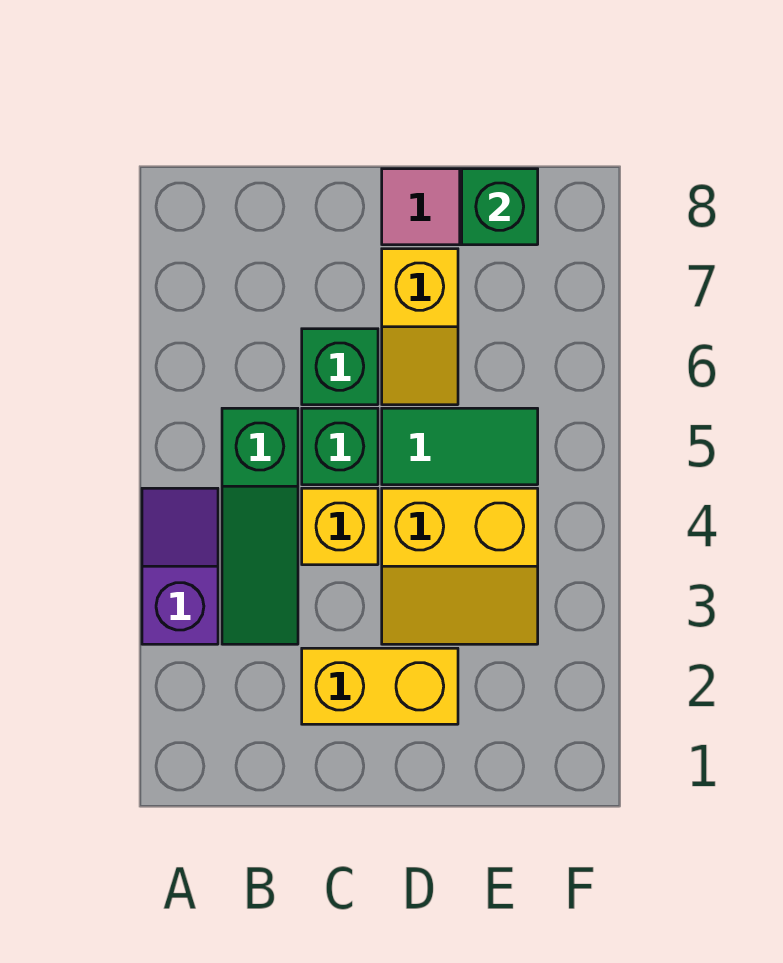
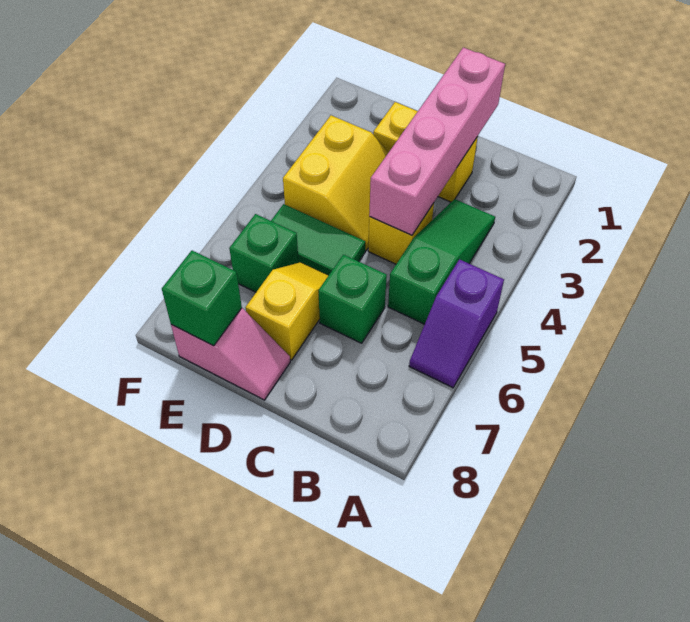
purple slope A3:A4 level 1 top 3 -> purple slope A5:A6 level 1 top 5
none -> pink brick C1:C4 level 2
green brick C5 level 1 -> green brick E6 level 1
yellow slope D3:E4 level 1 top 4 -> yellow slope D3:E4 level 1 top E

